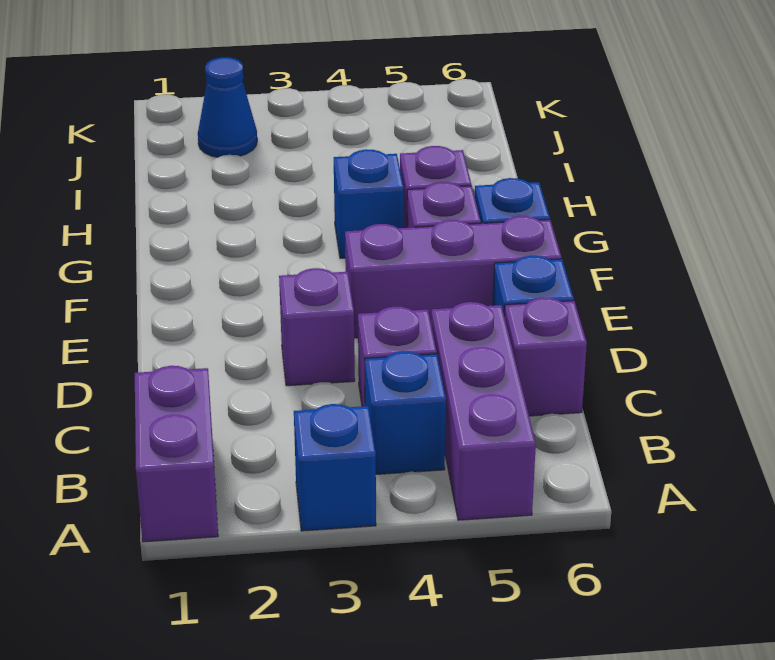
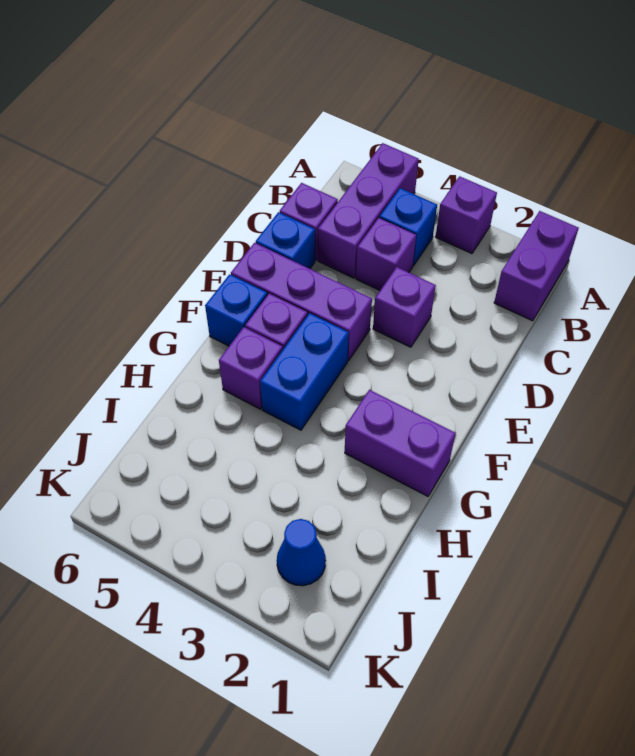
blue brick A3 level 1 -> purple brick A3 level 1
none -> purple brick G1:G2 level 1
blue brick G4 level 1 -> blue brick F4:G4 level 1

